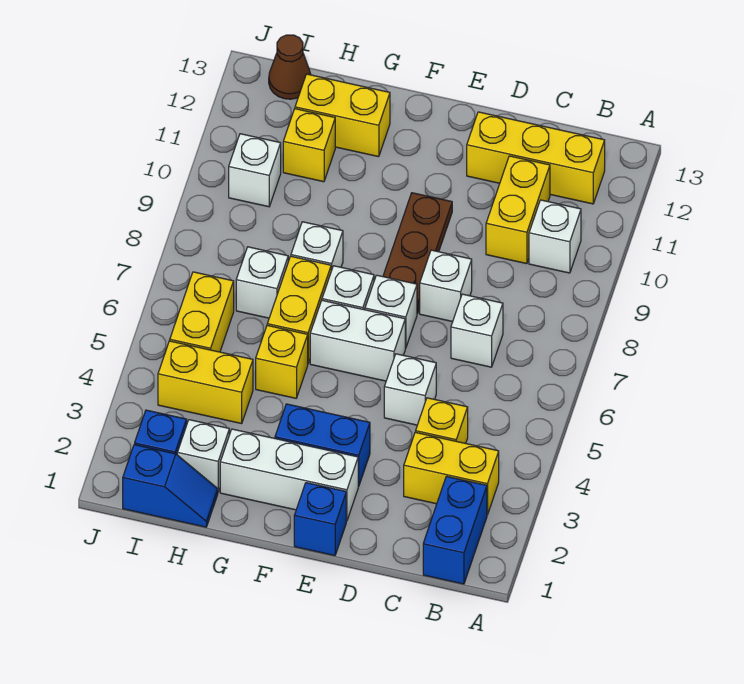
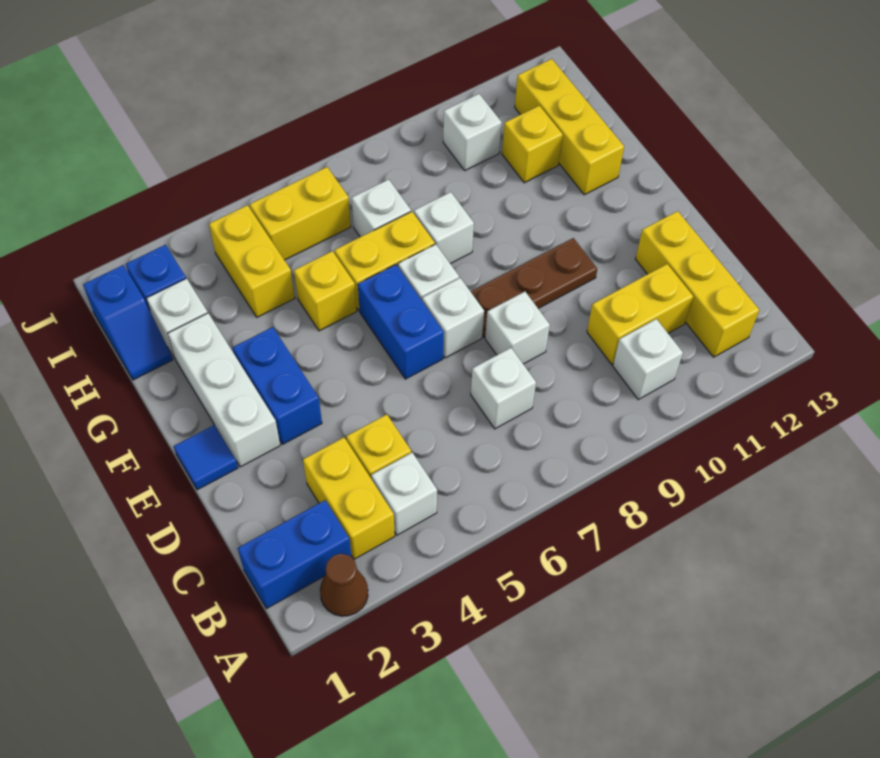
white brick D5 level 1 -> white brick B4 level 1
blue brick E1 level 1 -> blue tile E1 level 1
white brick E6:F6 level 1 -> blue brick E6:F6 level 1
yellow brick G12:H12 level 1 -> yellow brick G12:I12 level 1
brown cone I13 level 1 -> brown cone A2 level 1

